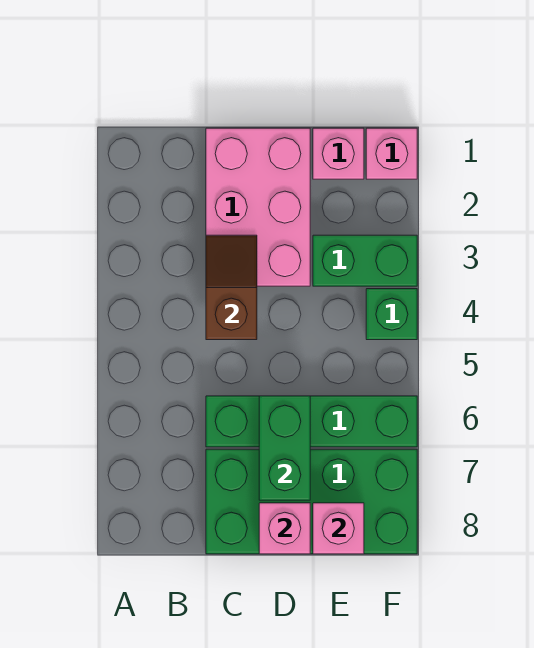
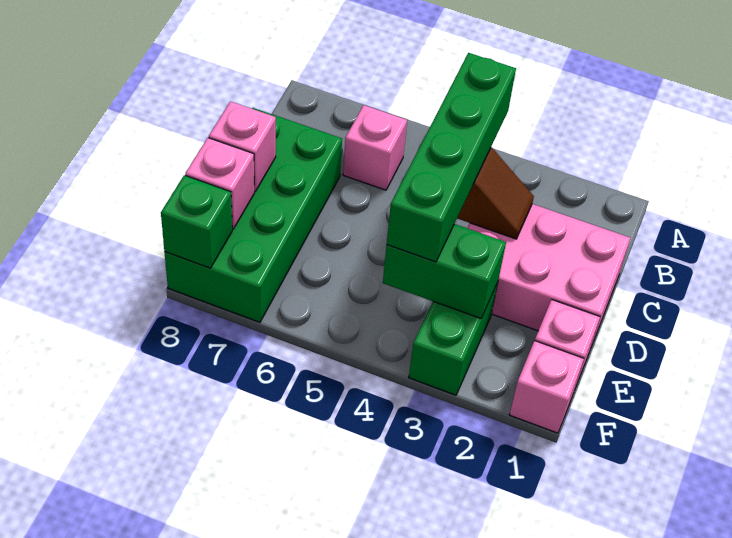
none -> pink brick B6 level 1
green brick C6:F6 level 1 -> green brick B4:E4 level 3
green brick D6:D7 level 2 -> green brick E3:E4 level 2
green brick F4 level 1 -> green brick F8 level 2

